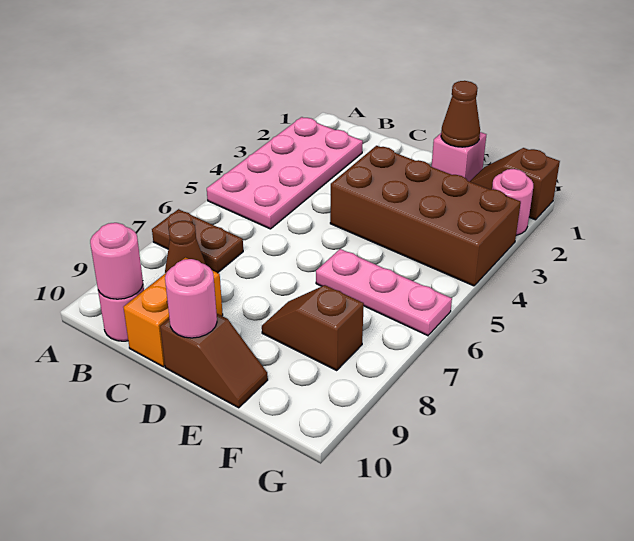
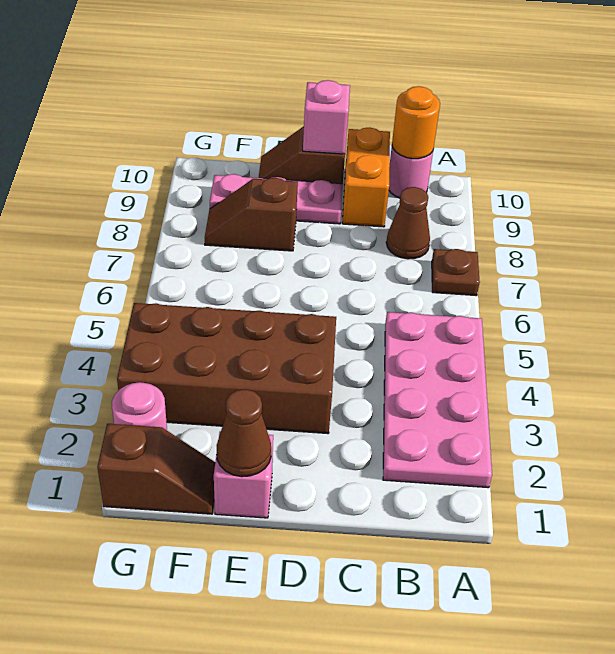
brown plate A7:B7 level 1 -> brown plate A7 level 1
pink round brick B10 level 2 -> orange round brick B10 level 2
pink round brick D10 level 2 -> pink brick D10 level 2
pink plate E6:G6 level 1 -> pink plate D9:F9 level 1
brown slope E8:F8 level 1 top F -> brown slope E8:F8 level 1 top E

